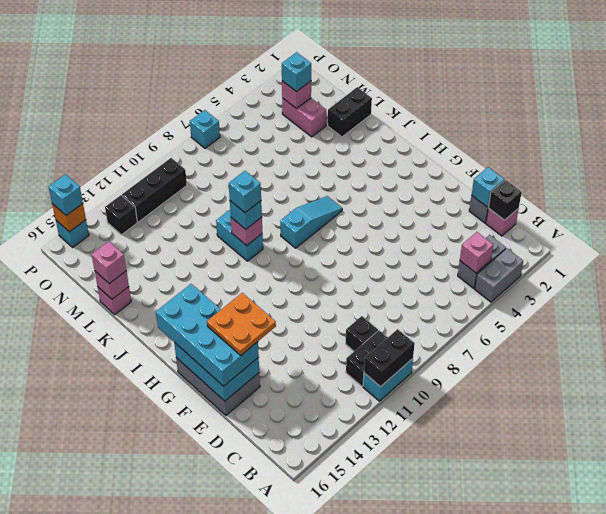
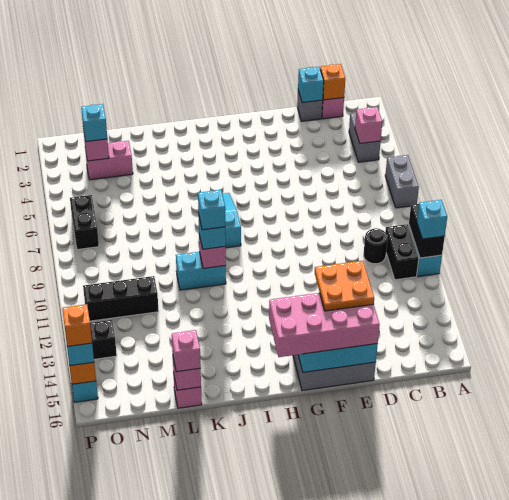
grey brick A3:A4 level 1 -> grey brick A6:A7 level 1
black brick C1 level 2 -> orange brick C1 level 2
black brick C10 level 1 -> black round brick C10 level 1
cyan brick E15:H16 level 3 -> pink brick E15:H16 level 3
black brick L1:L2 level 1 -> black brick O6:O7 level 1
black brick O10:O12 level 1 -> black brick M11:O11 level 1
cyan brick P7 level 1 -> cyan brick A11 level 3
none -> orange brick P15 level 4

